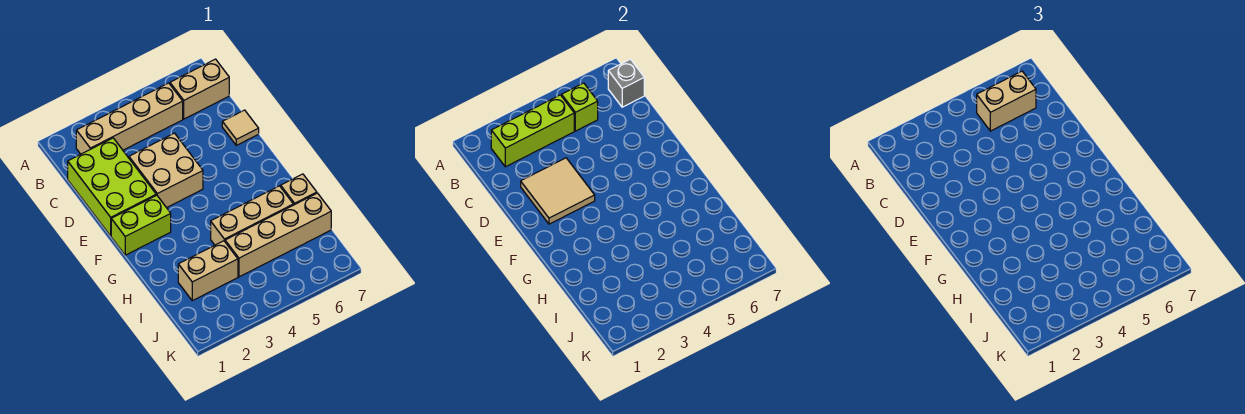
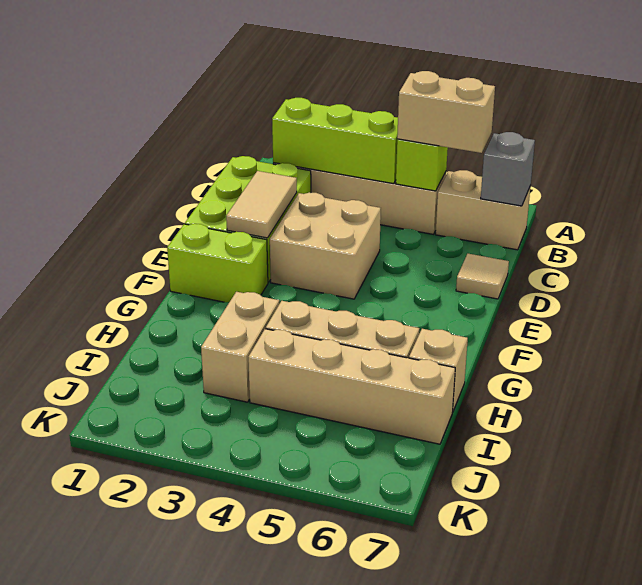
tan tile D2:E3 level 2 -> tan tile D2:E2 level 2
tan brick I2:I3 level 1 -> tan brick H3:I3 level 1

